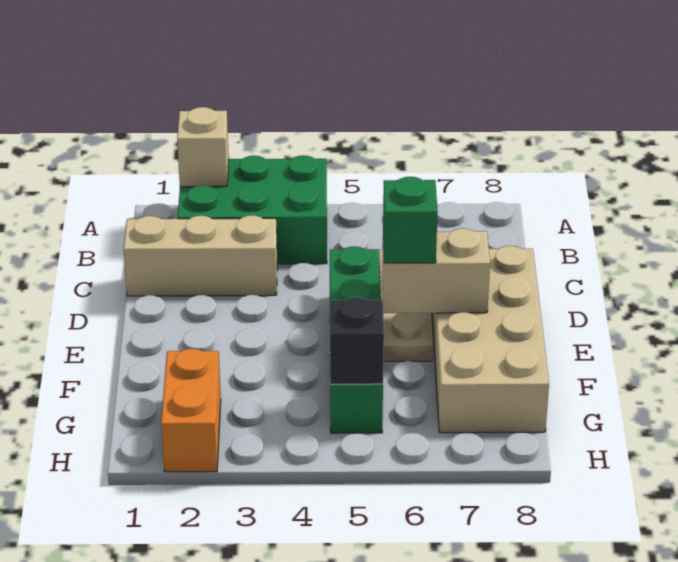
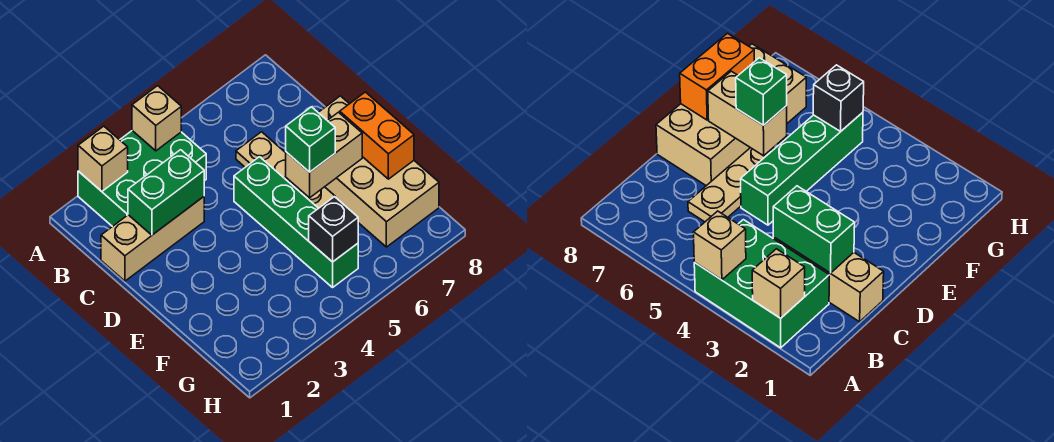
none -> tan brick A4 level 2
none -> green brick C2:C3 level 2
orange brick G2:H2 level 1 -> orange brick E8:F8 level 2

